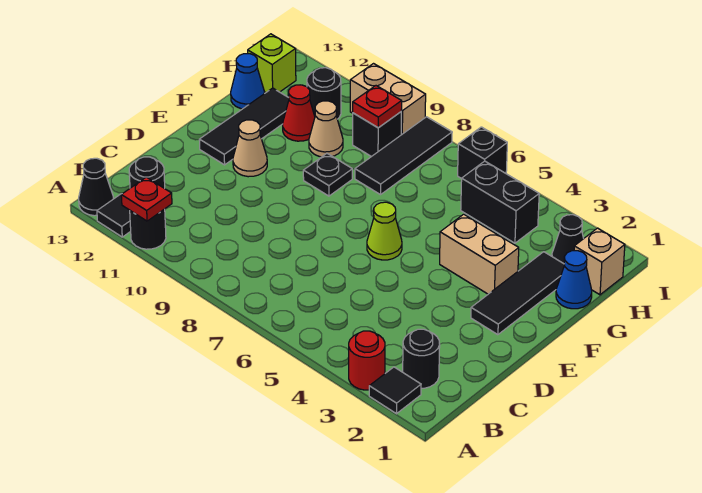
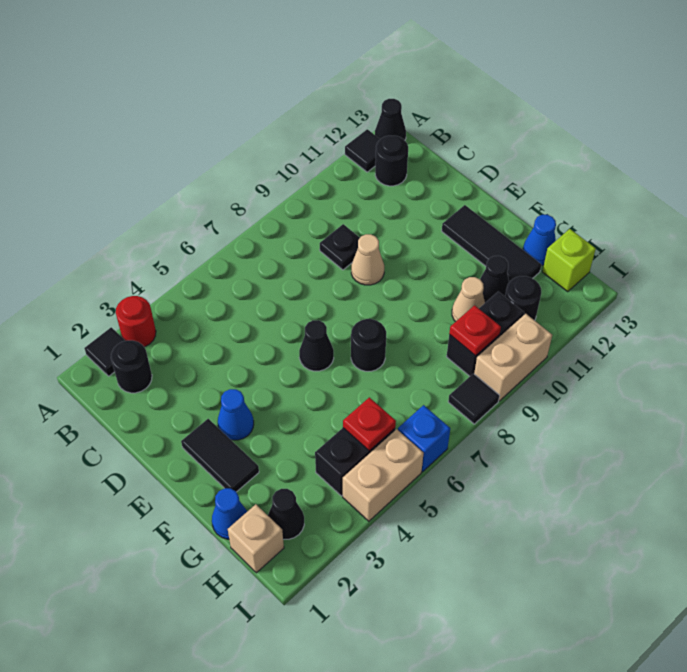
black round brick A11 level 1 -> black round brick F7 level 1
red plate A11 level 2 -> red plate H5 level 2
black tile E2:G2 level 1 -> black tile E2:F2 level 1
none -> blue cone E3 level 1
lime cone E6 level 1 -> black cone E6 level 1
tan cone E11 level 1 -> tan cone D9 level 1
tan brick F3:F4 level 1 -> tan brick I4:I5 level 1
black plate F9 level 1 -> black plate C9 level 1
black tile G8:I8 level 1 -> black tile I8 level 1
red cone G11 level 1 -> black cone G11 level 1
black brick H9 level 1 -> black brick H9:H10 level 1
black brick I6 level 1 -> blue brick I6 level 1

